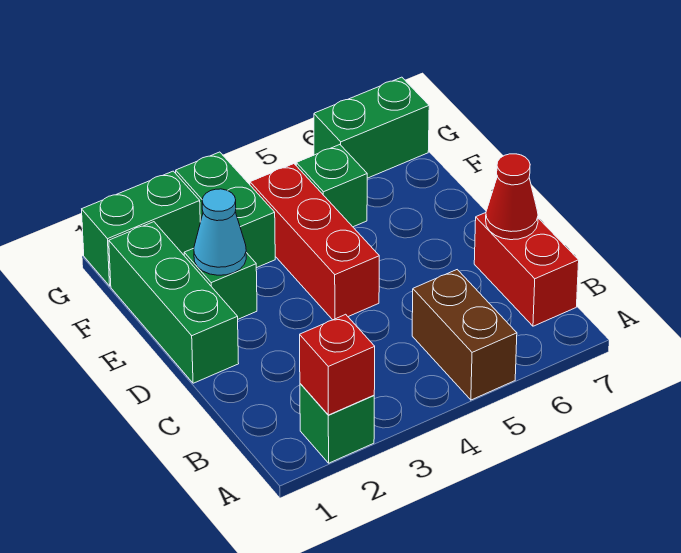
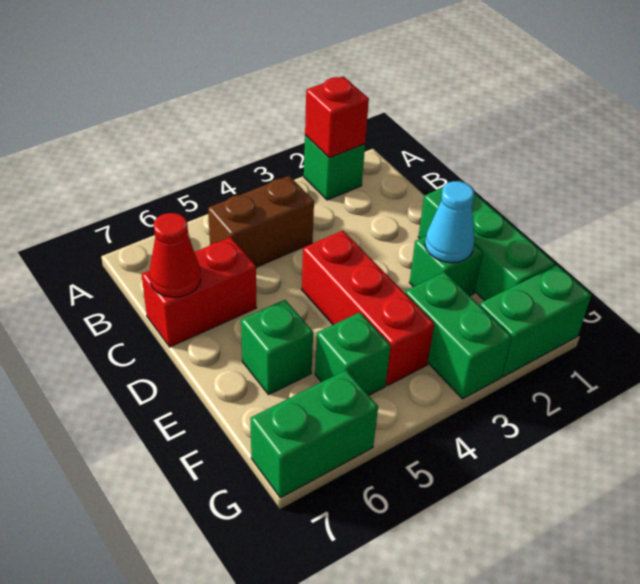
brown brick A5:B5 level 1 -> brown brick B4:B5 level 1
red brick B7:C7 level 1 -> red brick C6:C7 level 1
none -> green brick E6 level 1

